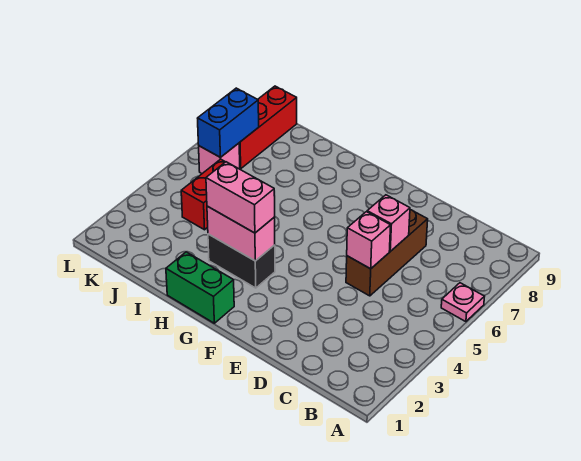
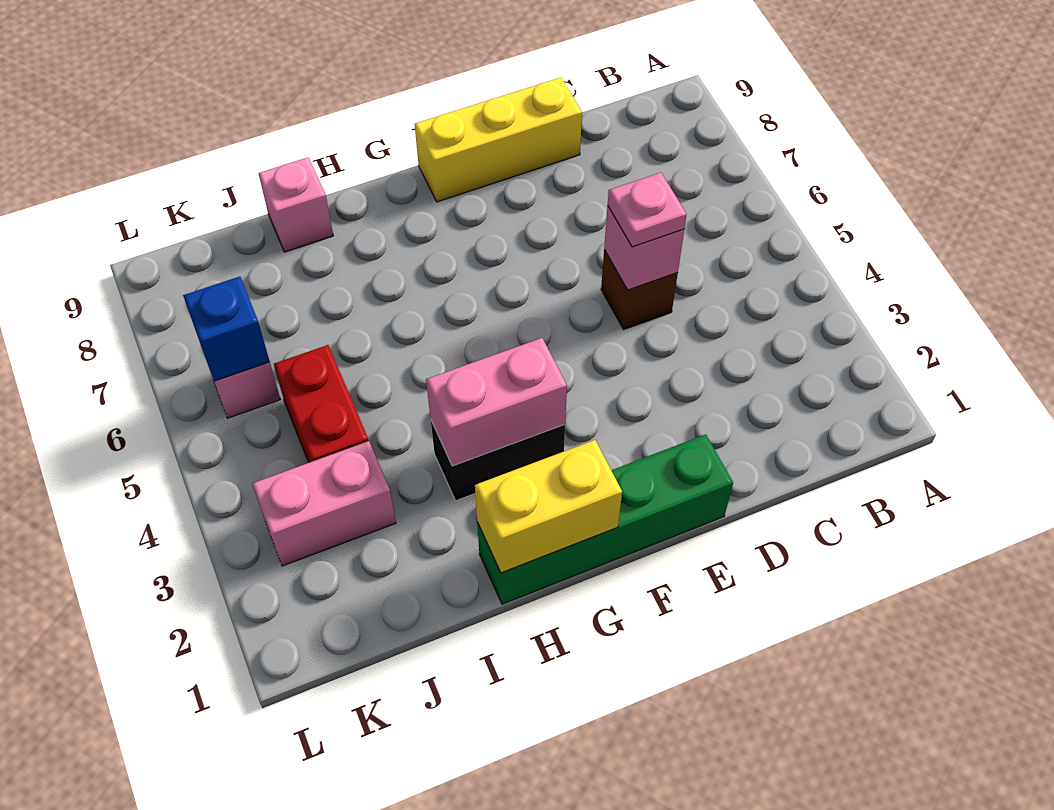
pink plate A6 level 1 -> pink plate D5 level 3
brown brick D5:D7 level 1 -> brown brick D5 level 1
pink brick D6 level 2 -> pink brick I9 level 1
none -> yellow brick D9:F9 level 1
green brick G1:H1 level 1 -> green brick E1:H1 level 1
none -> yellow brick G1:H1 level 2
pink brick G3:H3 level 3 -> pink brick J3:K3 level 1
blue brick K6:K7 level 2 -> blue brick K6 level 2
red brick K7:K9 level 1 -> none

